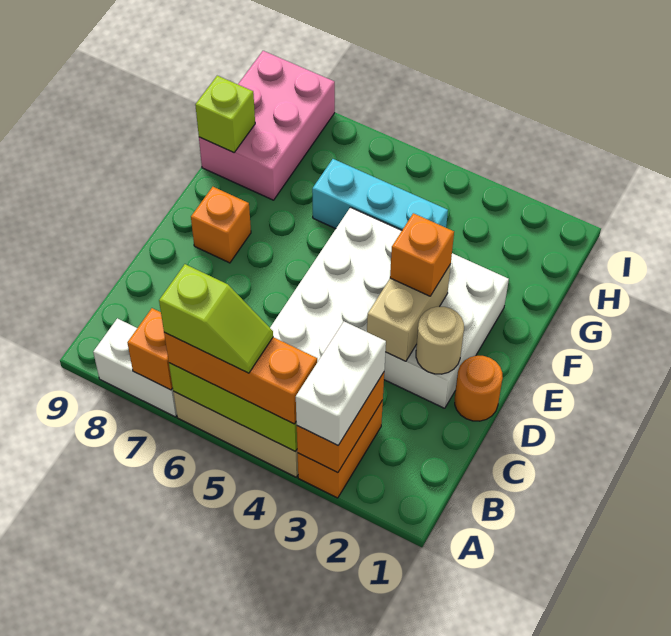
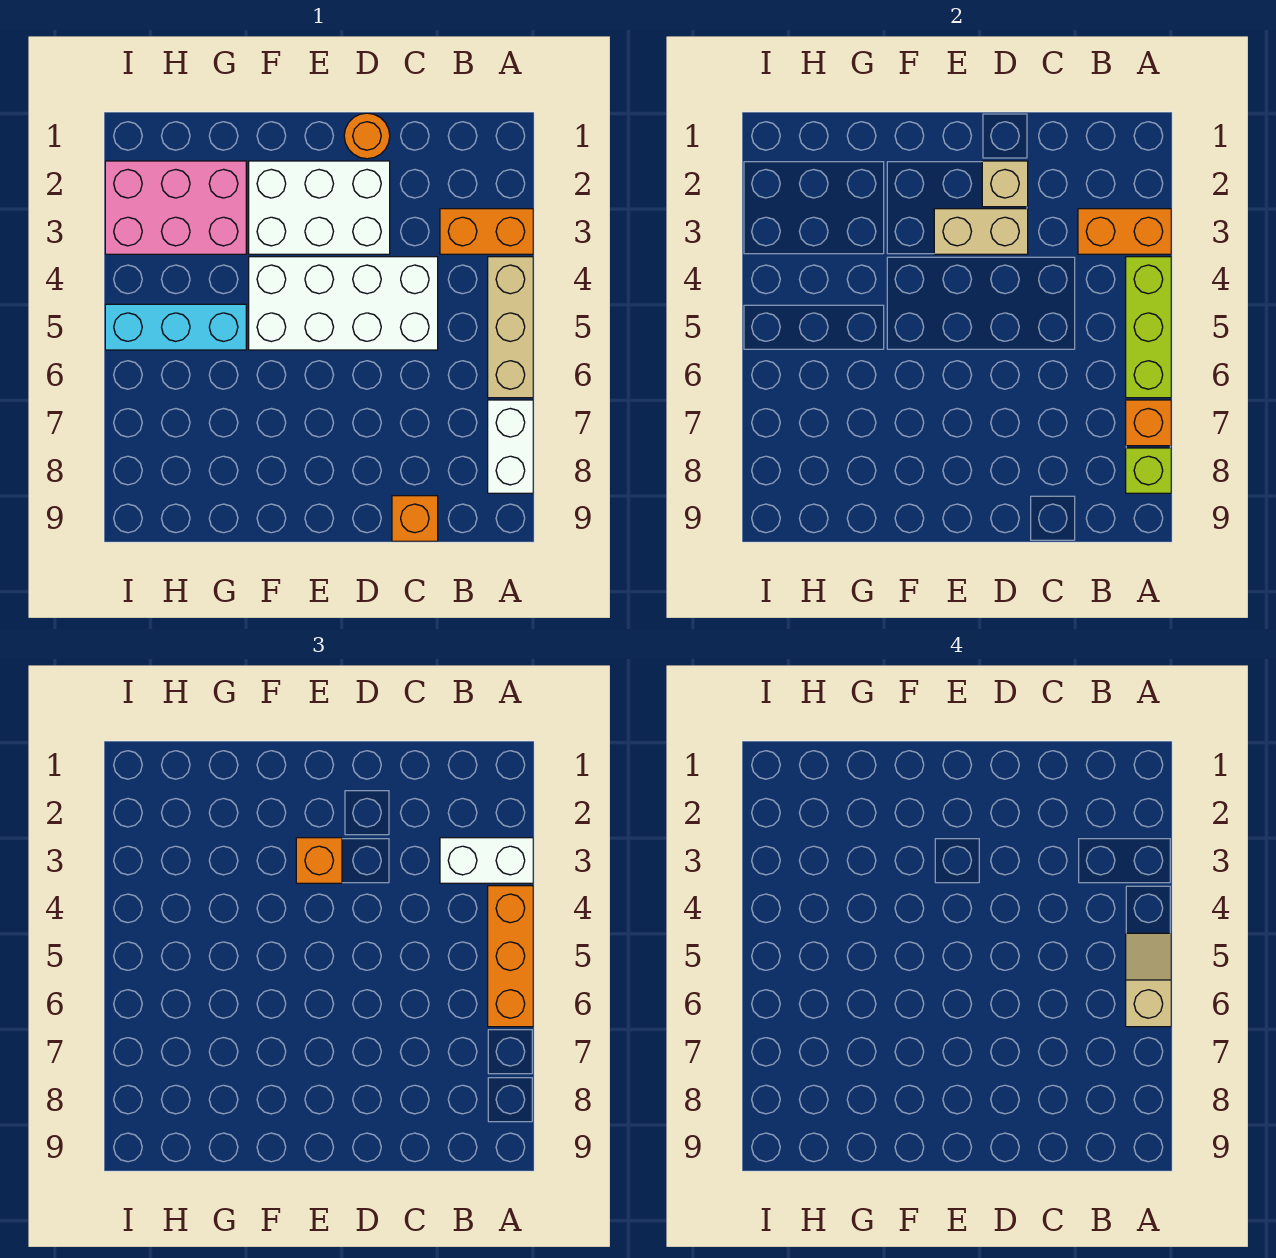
lime slope A5:A6 level 4 top 6 -> tan slope A5:A6 level 4 top 6
tan round brick D2 level 2 -> tan brick D2 level 2
orange brick E8 level 1 -> orange brick C9 level 1
cyan brick G4:G6 level 1 -> cyan brick G5:I5 level 1
pink brick G8:I9 level 1 -> pink brick G2:I3 level 1
lime brick G9 level 2 -> lime brick A8 level 2

